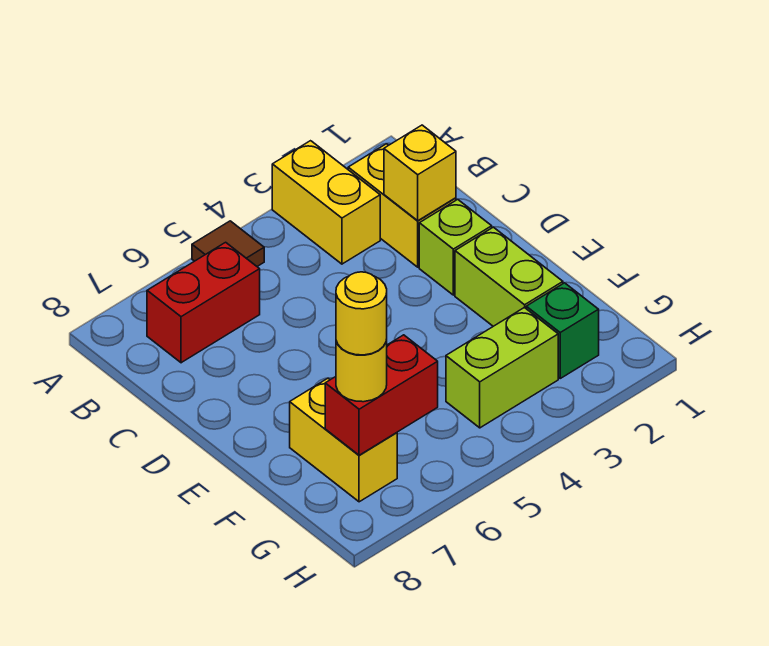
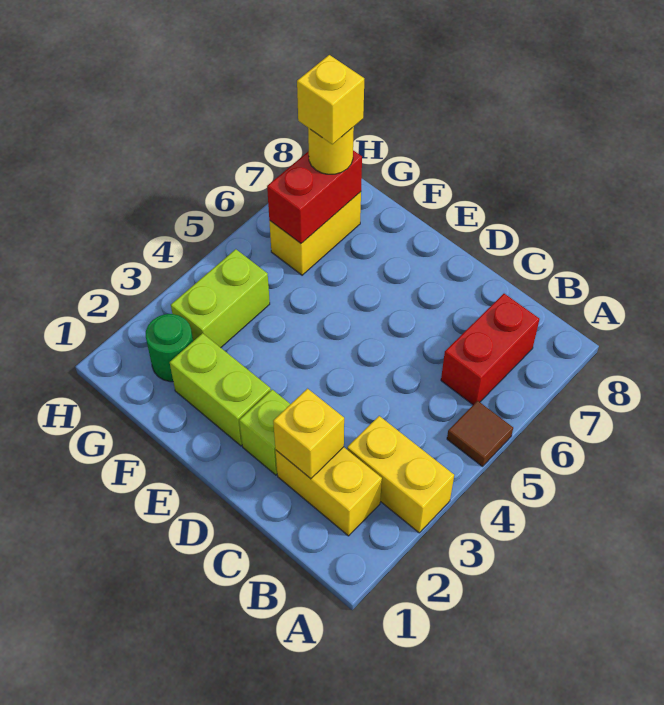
yellow brick F7:G7 level 1 -> yellow brick G6:G7 level 1
green brick G2 level 1 -> green round brick G2 level 1
yellow round brick G7 level 4 -> yellow brick G7 level 4

